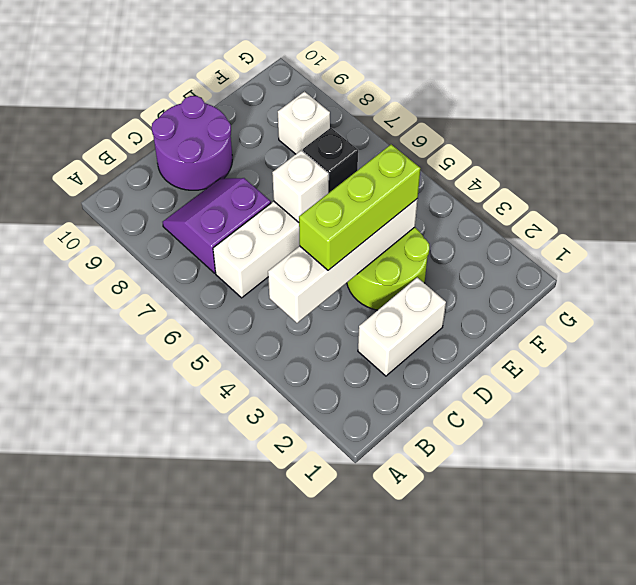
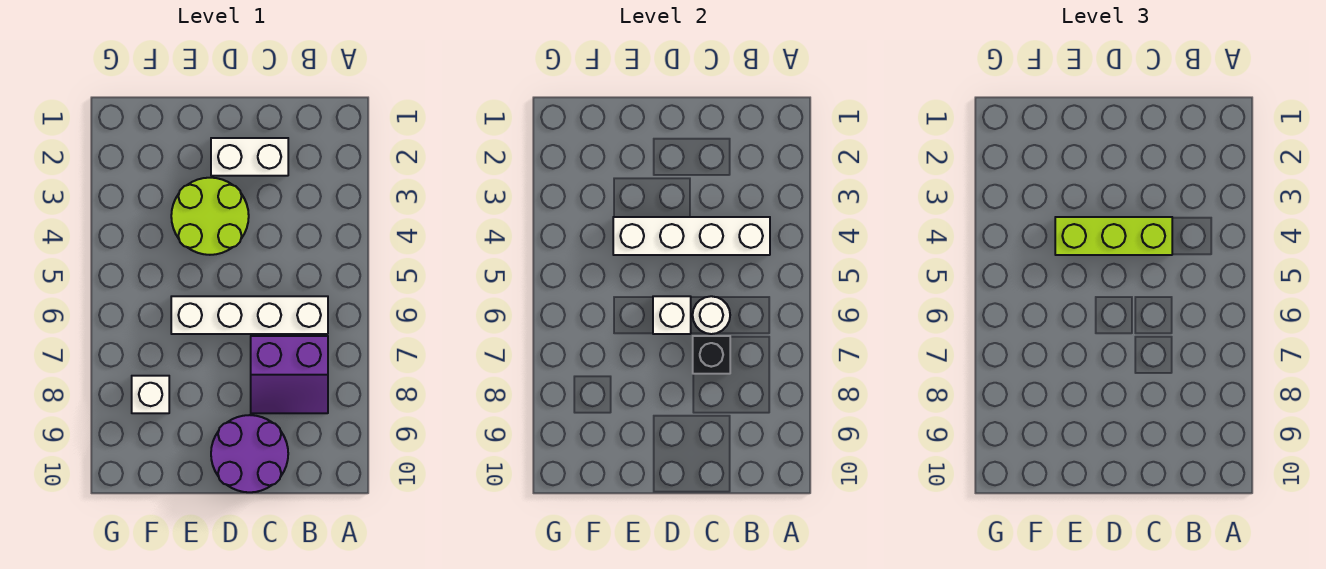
none -> white round brick C6 level 2
black brick E6 level 2 -> black brick C7 level 2

